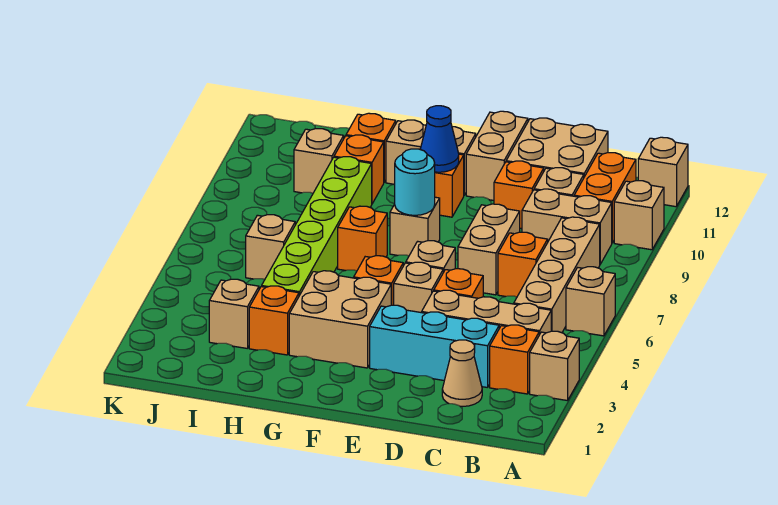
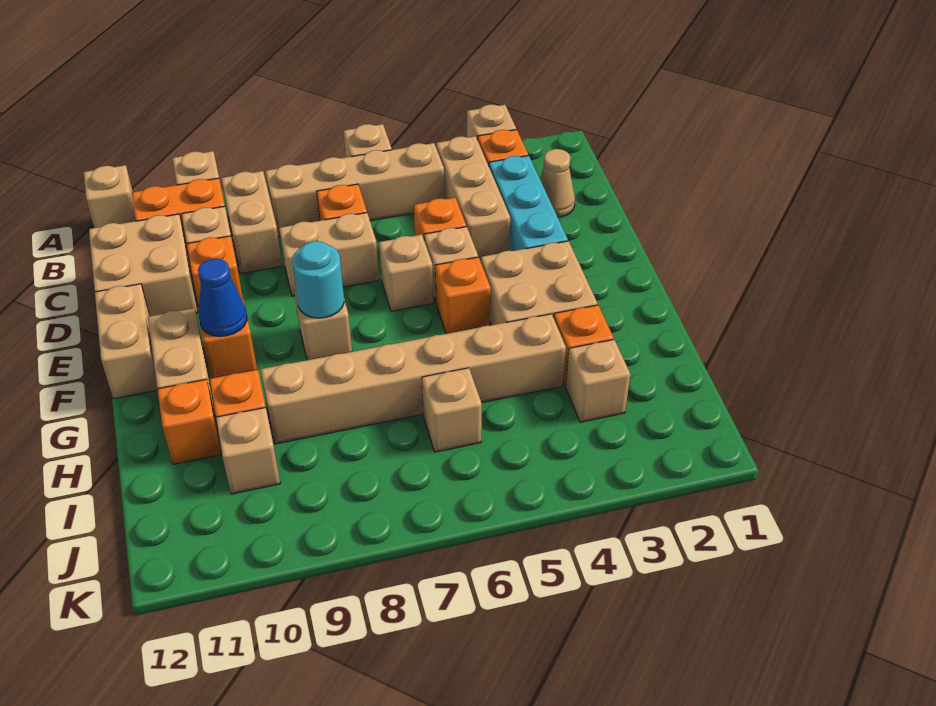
tan brick E11:E12 level 1 -> tan brick E12:F12 level 1
orange brick G7 level 1 -> none
lime brick H4:H9 level 1 -> tan brick H4:H9 level 1

